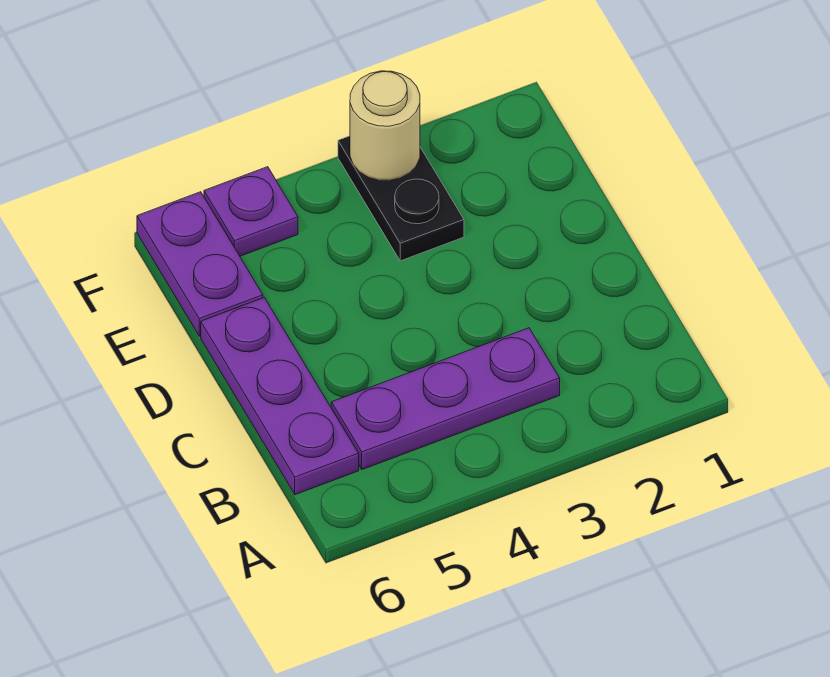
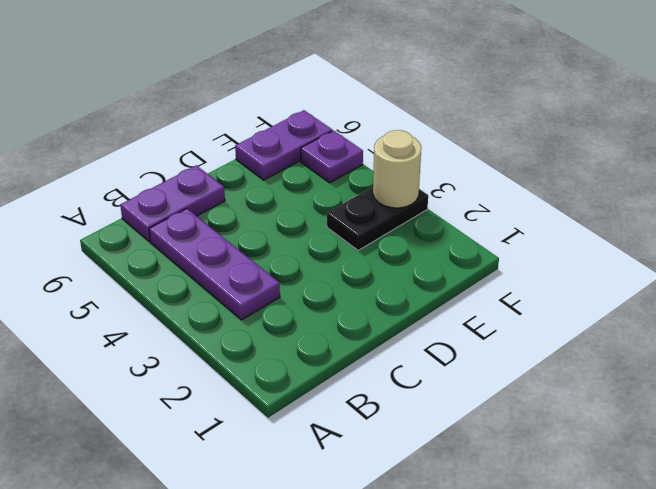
purple plate B6:D6 level 1 -> purple plate B6:C6 level 1

